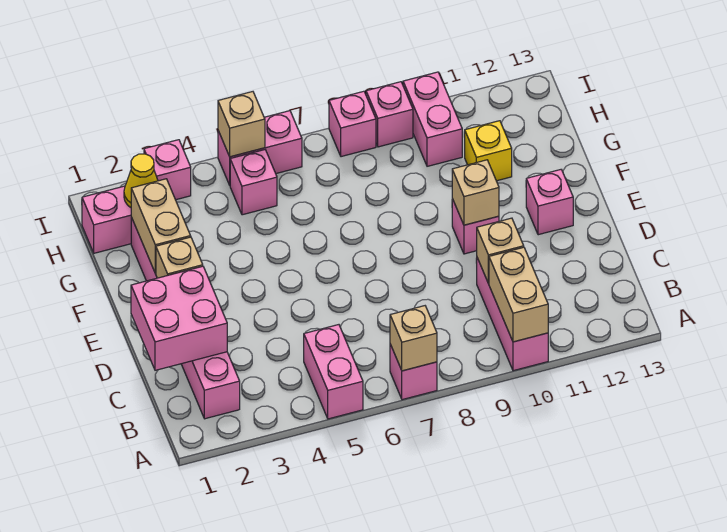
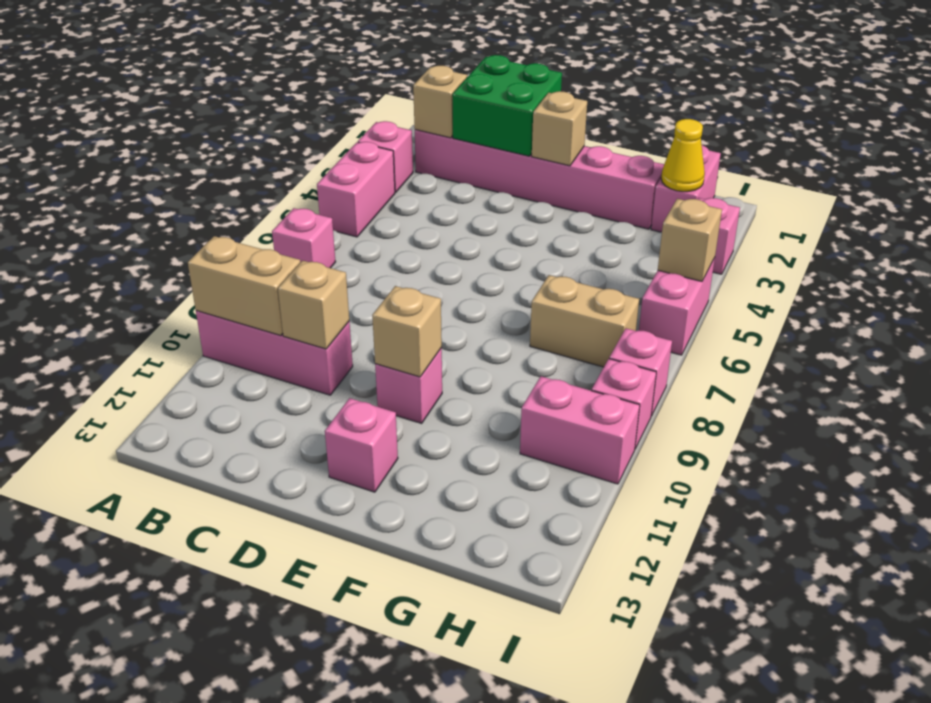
pink brick A5:B5 level 1 -> pink brick A4:A5 level 1
tan brick A7 level 2 -> tan brick B2 level 2
pink brick C1:D2 level 2 -> green brick C1:D2 level 2
tan brick F2:G2 level 2 -> tan brick G7:H7 level 1
yellow brick G11 level 1 -> none
pink brick H5 level 1 -> pink brick A3 level 1

